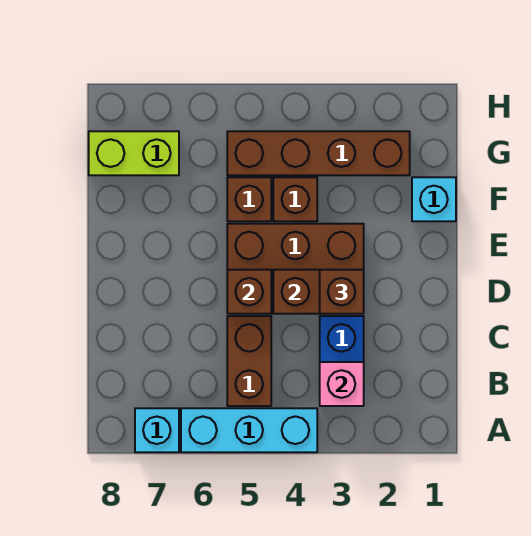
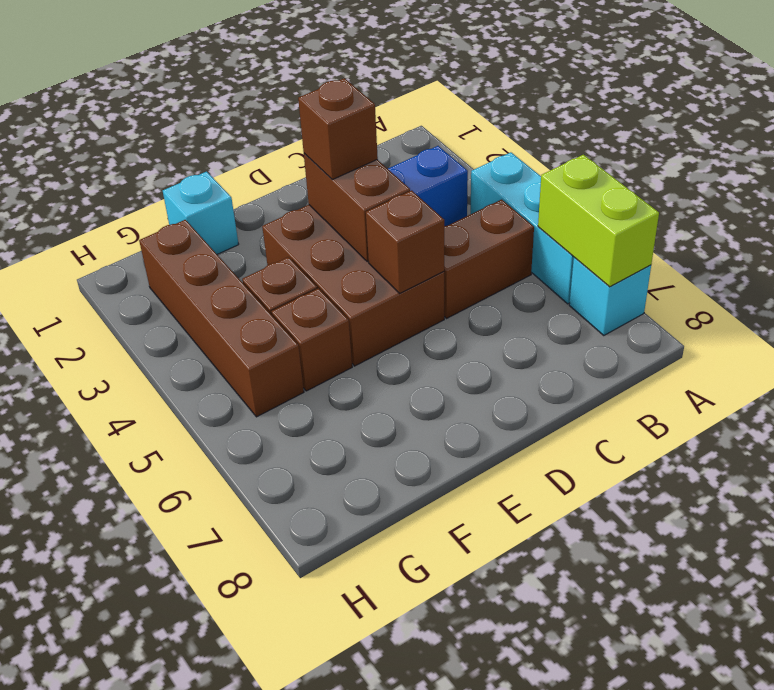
pink brick B3 level 2 -> none
lime brick G7:G8 level 1 -> lime brick A6:A7 level 2

